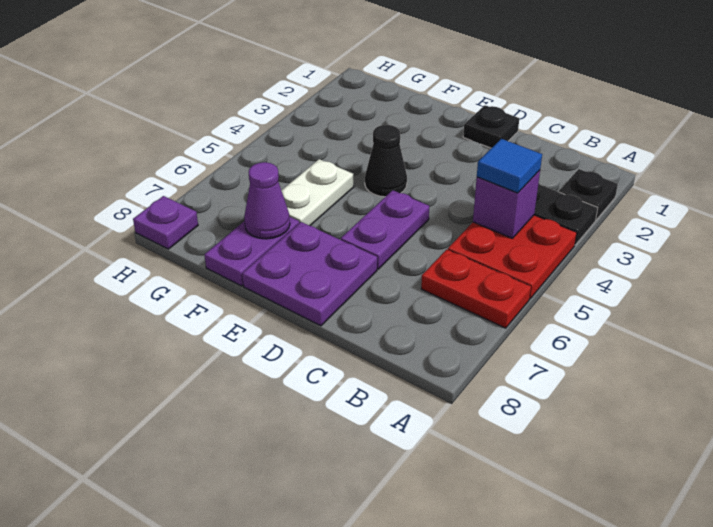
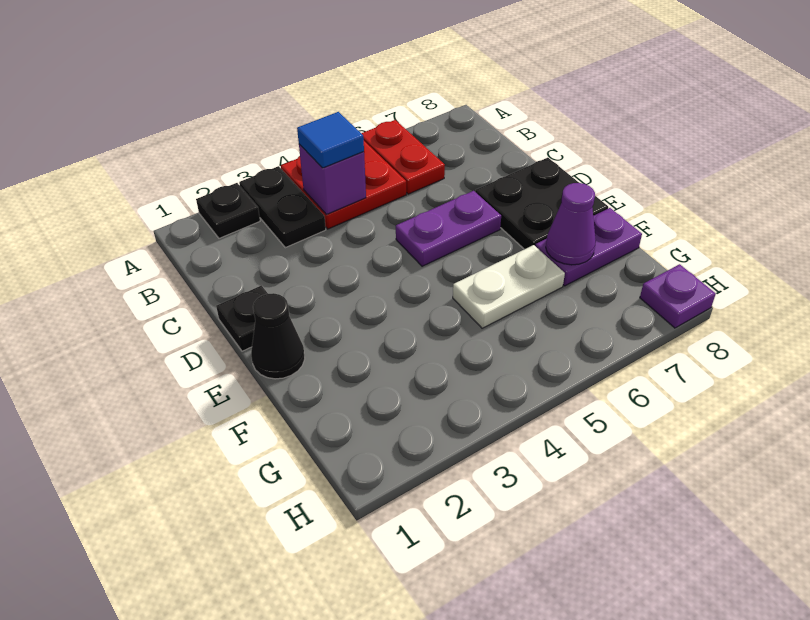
purple plate D7:E8 level 1 -> black plate D7:E8 level 1
black cone E4 level 1 -> black cone E1 level 1

